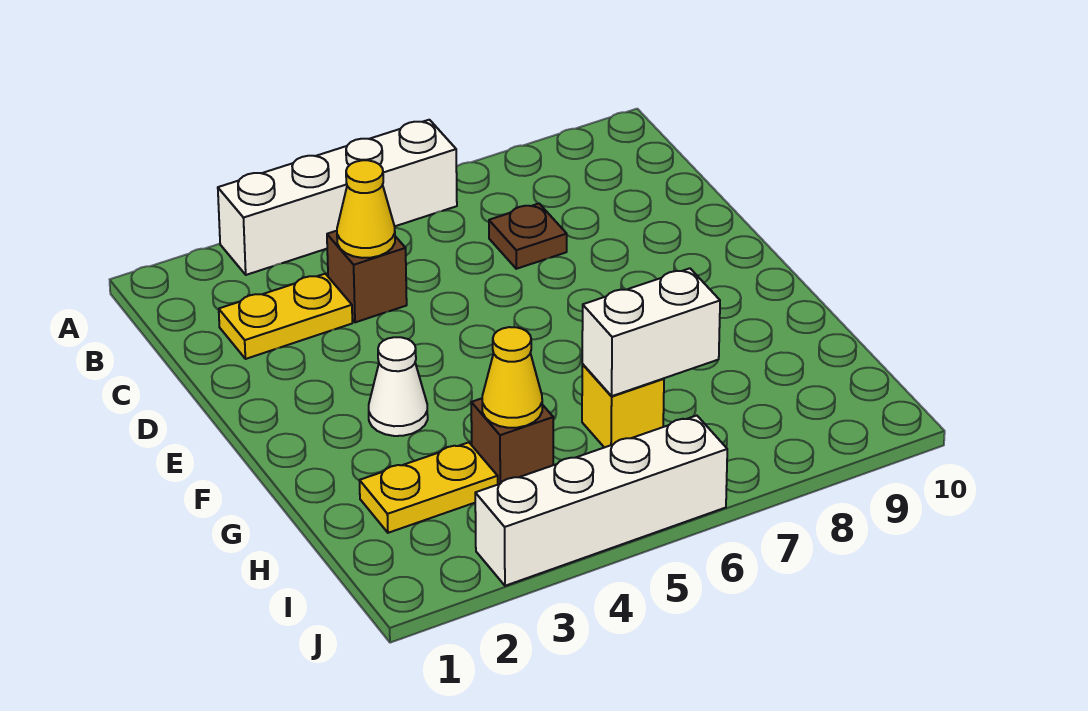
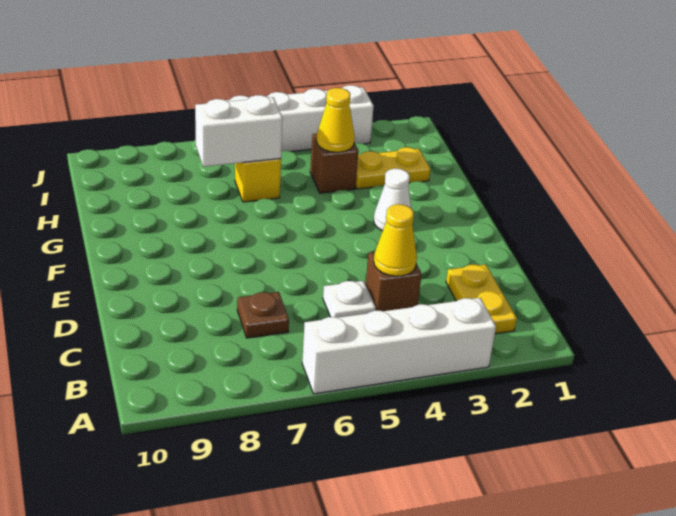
yellow plate C2:C3 level 1 -> yellow plate B2:C2 level 1
none -> white plate C5 level 1

